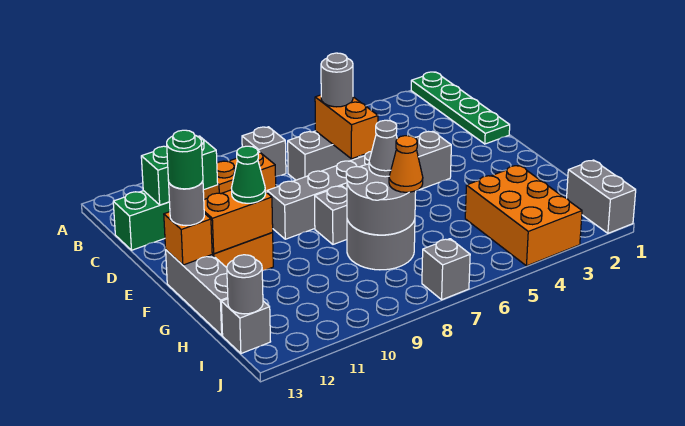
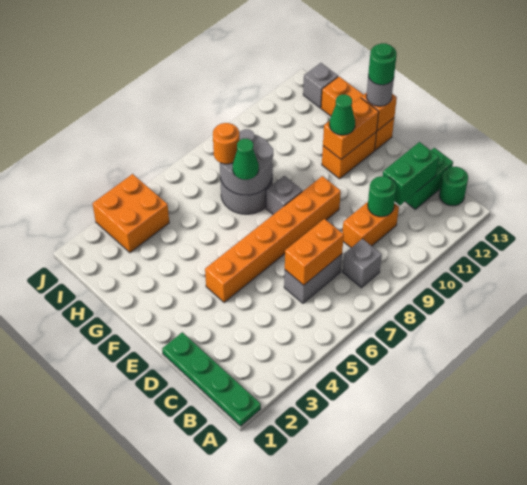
none -> green round brick B13 level 1
orange brick C6:D6 level 2 -> orange brick C6:C7 level 2
grey round brick C6 level 3 -> none
none -> green round brick C10 level 2
grey brick E4:E9 level 1 -> orange brick E4:E9 level 1
grey brick F13:H13 level 1 -> orange brick F13:H13 level 1
grey cone G7 level 3 -> green cone G7 level 3
orange brick H3:J4 level 1 -> orange brick I3:J4 level 1
orange cone H7 level 3 -> orange round brick H7 level 3
grey brick I1:J1 level 1 -> none
grey round brick I13 level 2 -> none
grey brick J7 level 1 -> none

